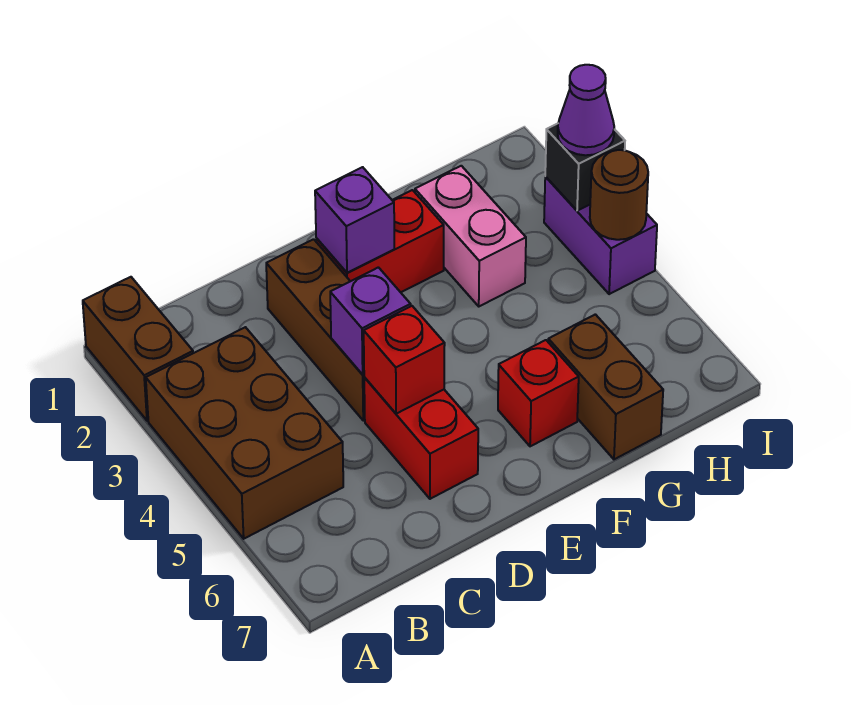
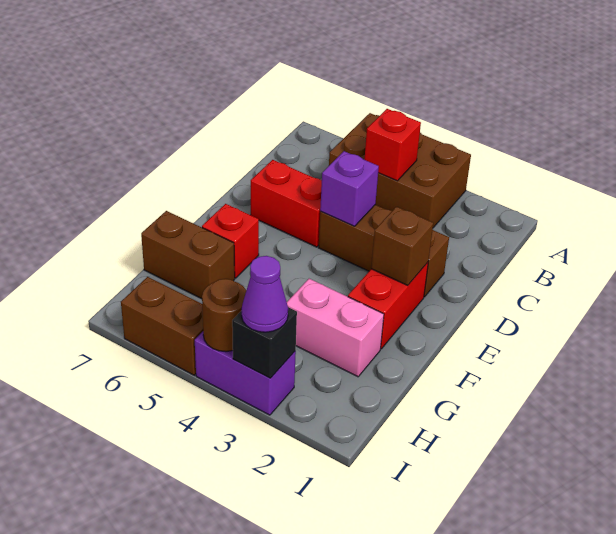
brown brick A1:A2 level 1 -> brown brick I5:I6 level 1
red brick D5 level 2 -> red brick B4 level 2
purple brick E2 level 2 -> brown brick E2 level 2

